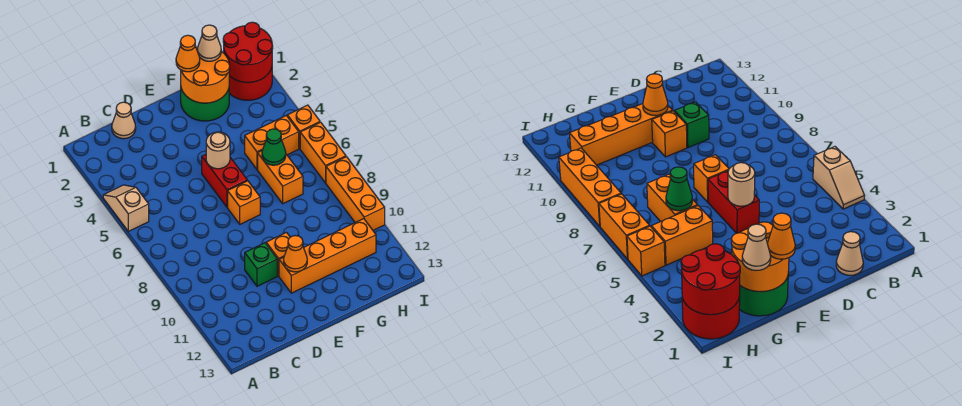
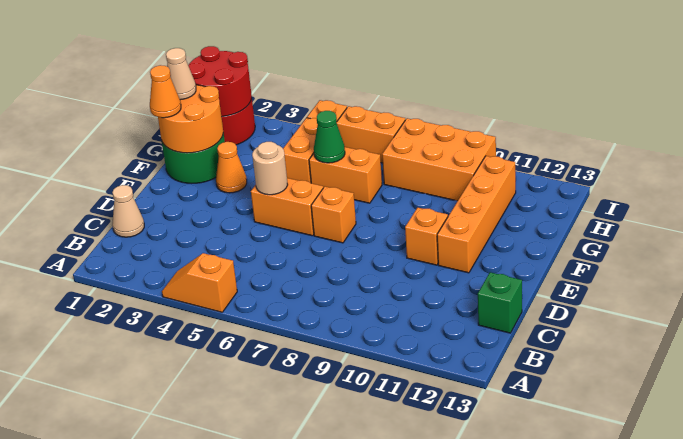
tan slope A4:A5 level 1 top 5 -> orange slope A4:A5 level 1 top 5
green brick D10 level 1 -> green brick C13 level 1
red brick E5:E6 level 1 -> orange brick E5:E6 level 1
orange cone E11 level 2 -> orange cone F3 level 1
orange brick I8:I10 level 1 -> orange brick H8:I10 level 1

